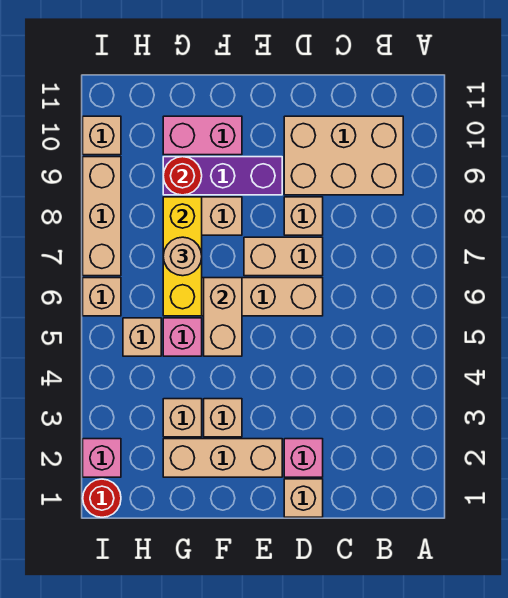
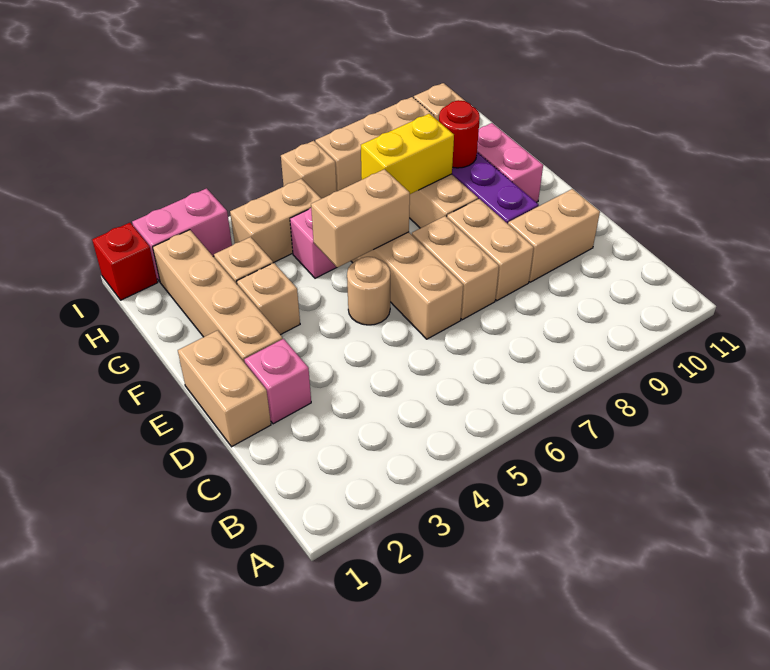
tan brick B9:D10 level 1 -> tan brick D9:D10 level 1
tan brick D1 level 1 -> tan brick D1:E1 level 1
tan brick D8 level 1 -> tan brick D8:E8 level 1
tan brick E2:G2 level 1 -> tan brick E2:H2 level 1
yellow brick G6:G8 level 2 -> yellow brick G7:G8 level 2
tan round brick G7 level 3 -> tan round brick E5 level 1
tan brick H5 level 1 -> tan brick H4:H5 level 1
red round brick I1 level 1 -> red brick I1 level 1
pink brick I2 level 1 -> pink brick I2:I3 level 1

